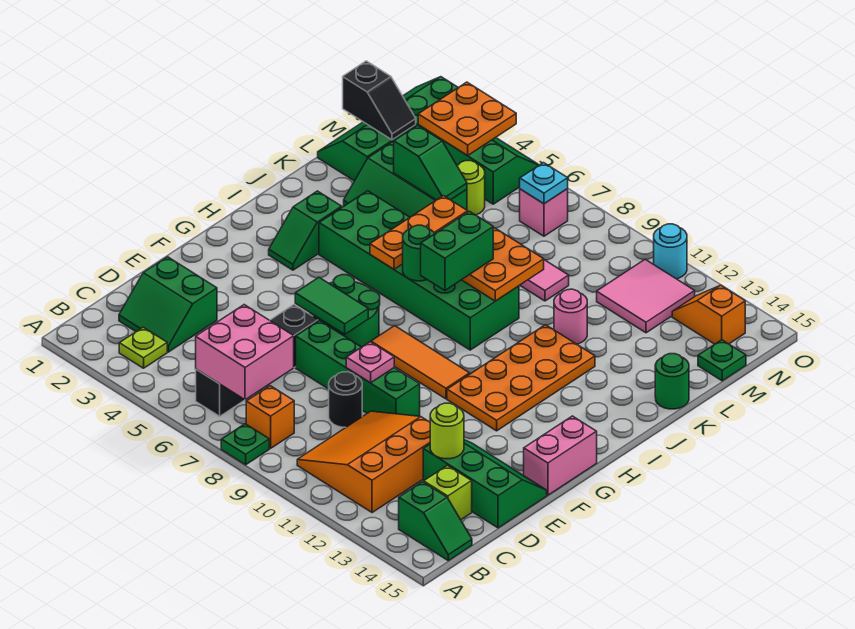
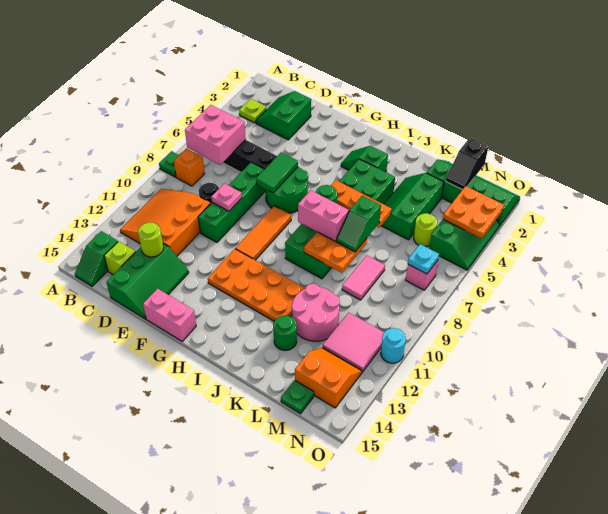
orange slope B10:D12 level 1 top 12 -> orange slope B10:D12 level 1 top D
green brick I8:J8 level 3 -> pink brick I8:J8 level 3
pink round brick K11 level 1 -> pink round brick K11:L12 level 1
green round brick K15 level 1 -> green round brick K13 level 1
green slope L4:L5 level 2 top 4 -> green slope K7:K8 level 3 top 7
orange slope N13:N14 level 1 top 14 -> orange slope M13:N14 level 1 top 14

